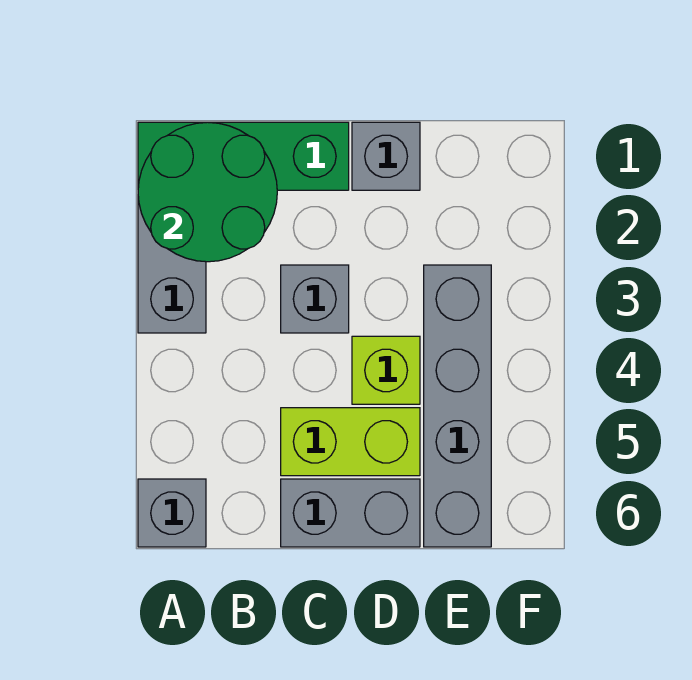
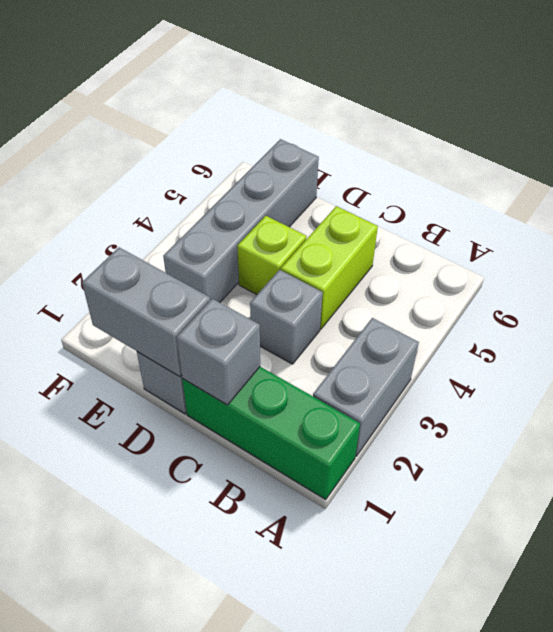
green round brick A1:B2 level 2 -> none
grey brick A6 level 1 -> grey brick C1 level 2
lime brick C5:D5 level 1 -> lime brick C4:C5 level 1
grey brick C6:D6 level 1 -> grey brick D1:E1 level 2

